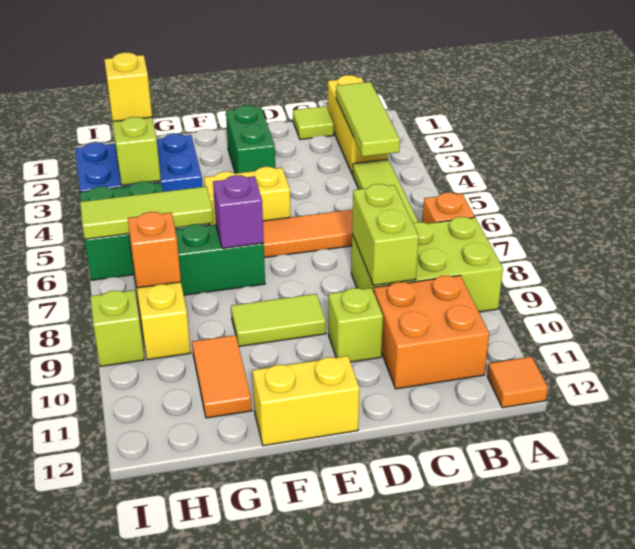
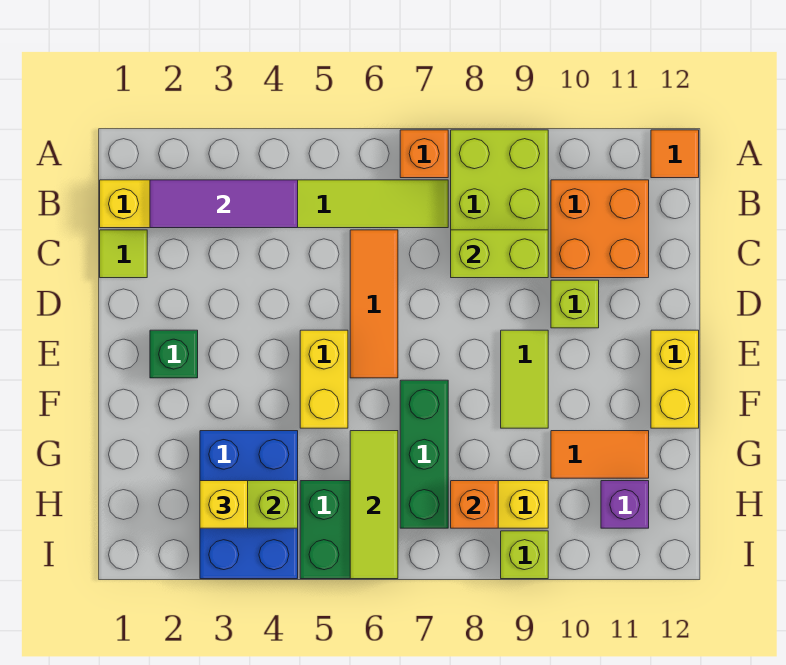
lime tile B2:B4 level 2 -> purple tile B2:B4 level 2
green brick E2:E3 level 1 -> green brick E2 level 1
purple brick F7 level 2 -> purple brick H11 level 1

